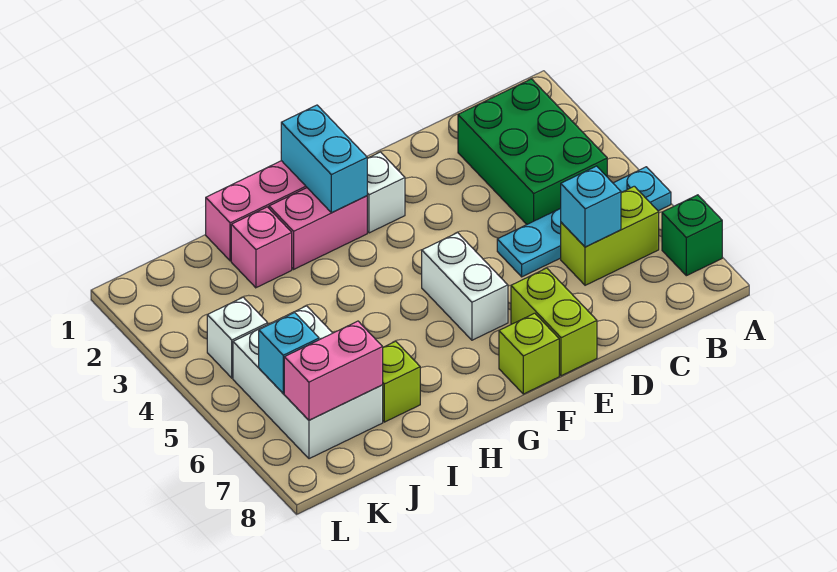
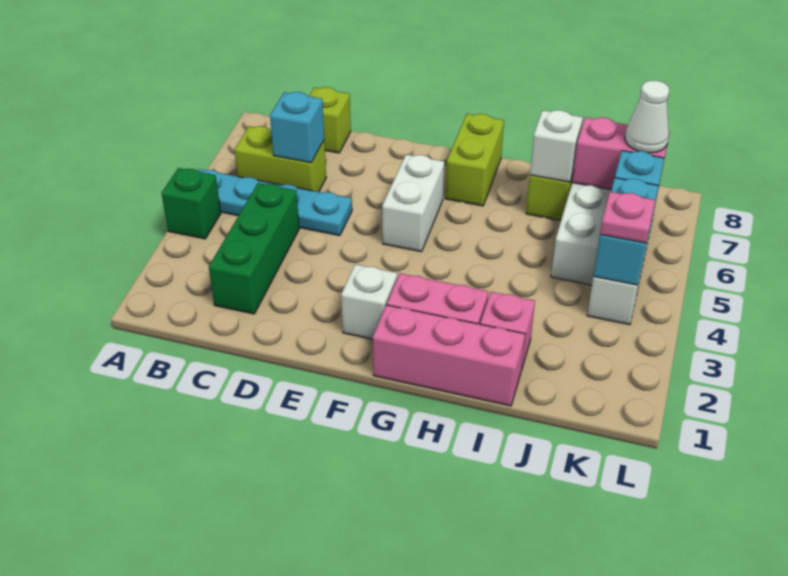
green brick A7 level 1 -> green brick A4 level 1
green brick B2:C4 level 1 -> green brick C2:C4 level 1
lime brick E7:E8 level 1 -> lime brick G7:G8 level 1
lime brick F8 level 1 -> lime brick C8 level 1
cyan brick G1:G2 level 2 -> cyan brick K4:K5 level 2
none -> white brick I7 level 2
none -> pink plate K4 level 3
none -> white cone K7 level 3

